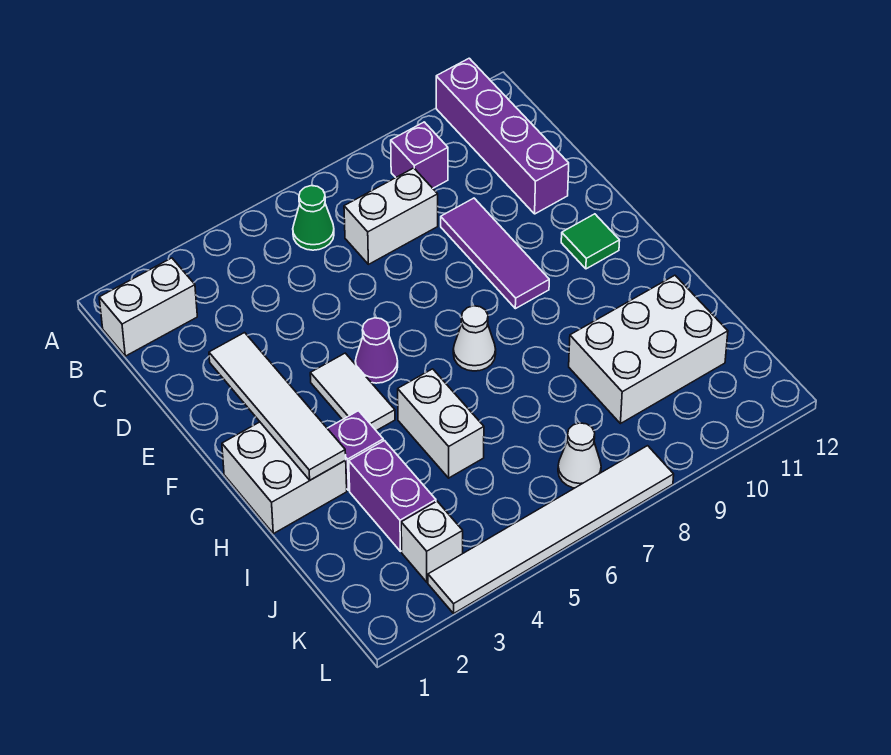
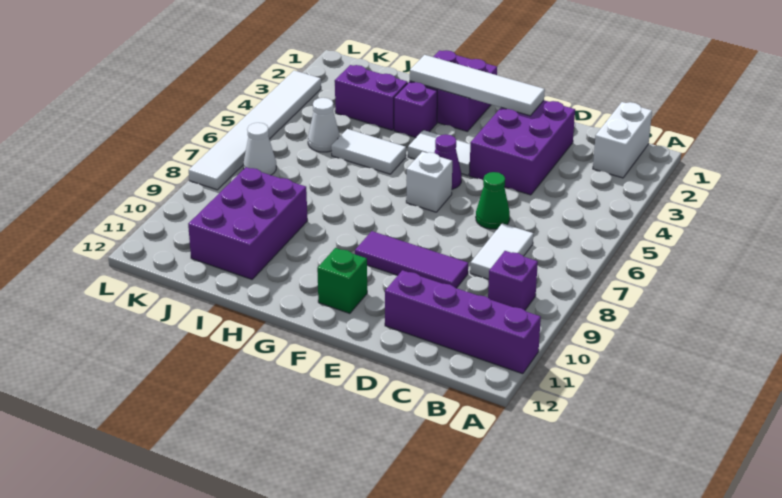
green cone B6 level 1 -> green cone D6 level 1
white brick C7:C8 level 1 -> white tile C7:C8 level 1
none -> purple brick D2:E4 level 1
green tile F11 level 1 -> green brick F11 level 1
white brick G1:H2 level 1 -> purple brick G1:H2 level 1
white cone G7 level 1 -> white cone J5 level 1
white brick H5:I5 level 1 -> white tile H5:I5 level 1
white brick I9:J11 level 1 -> purple brick I9:J11 level 1
white brick K3 level 1 -> white brick F6 level 1

